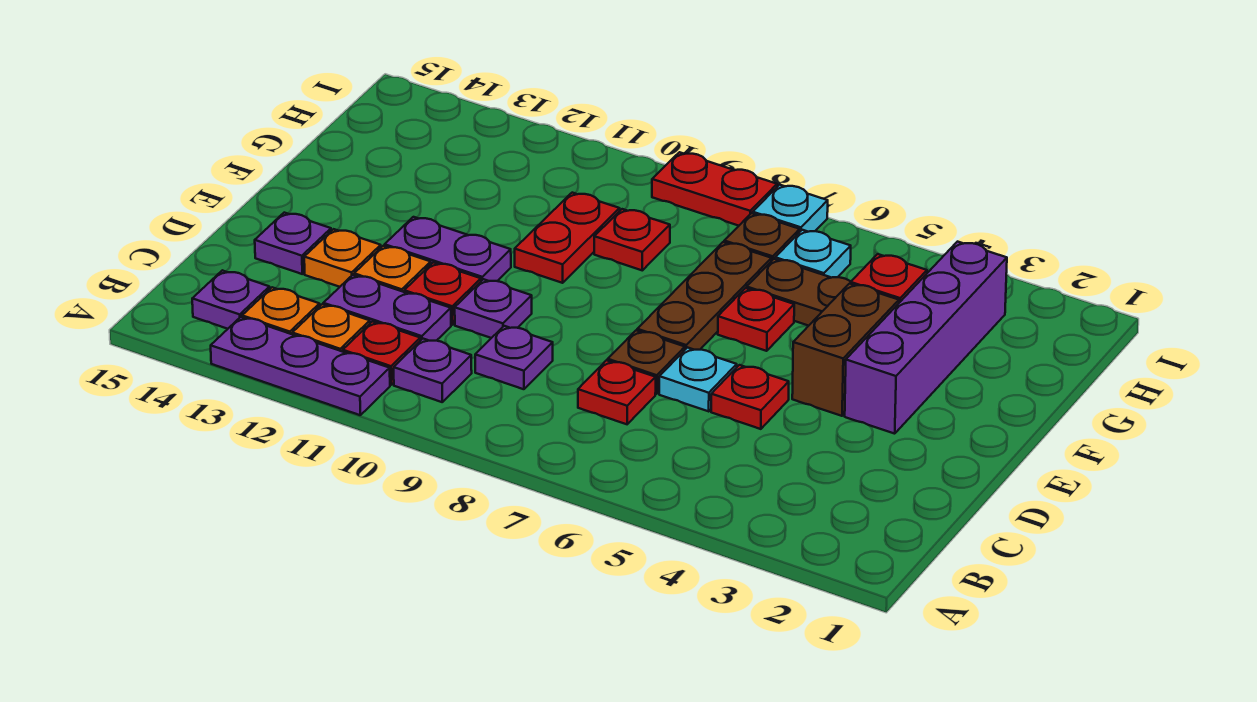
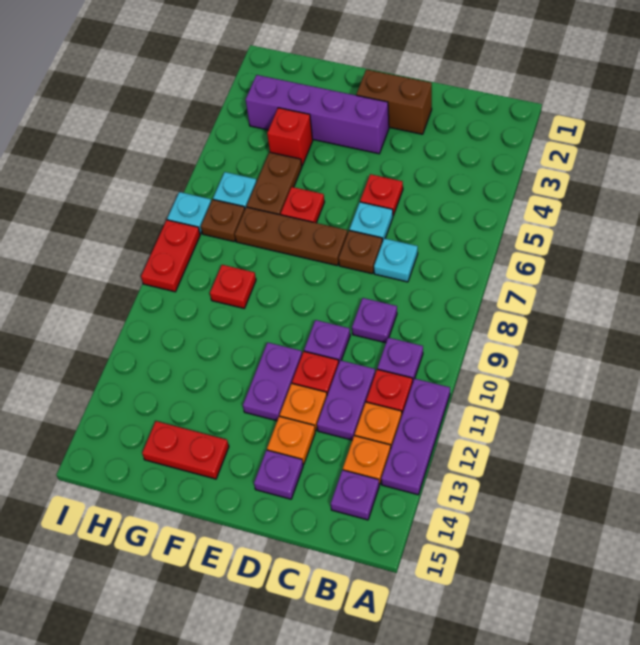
red plate C7 level 1 -> cyan plate C7 level 1
brown brick E4:F4 level 1 -> brown brick D2:E2 level 1
red plate F10:G10 level 1 -> red plate F14:G14 level 1

